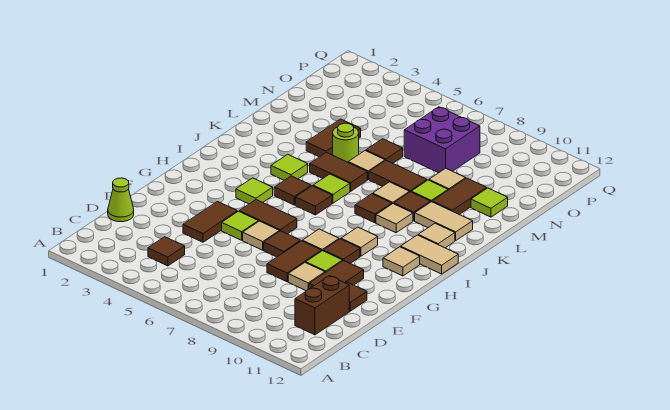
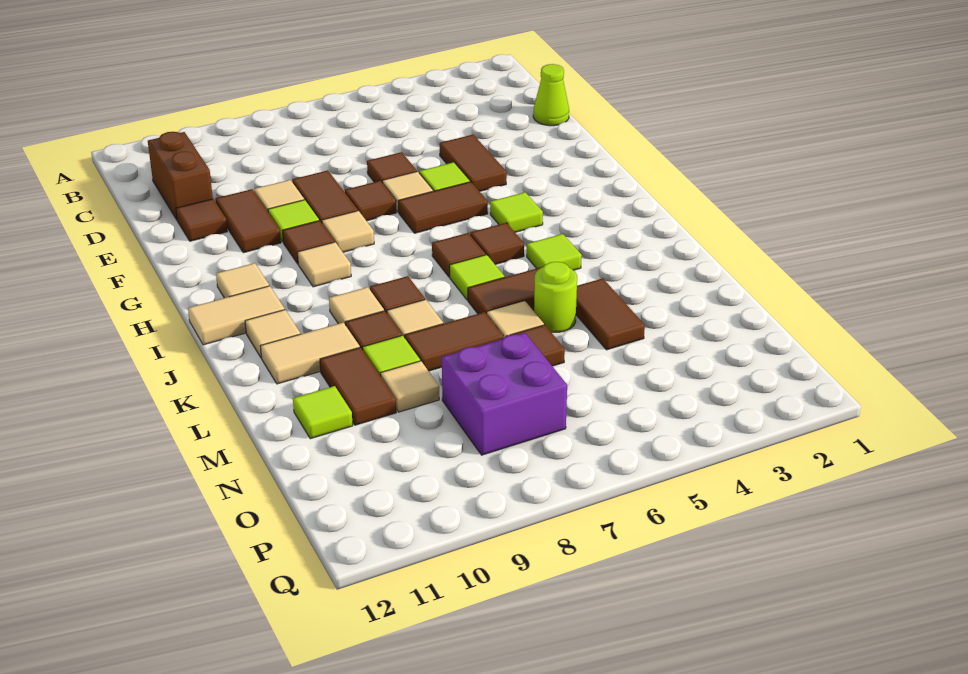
brown tile C4 level 1 -> brown tile E6 level 1

